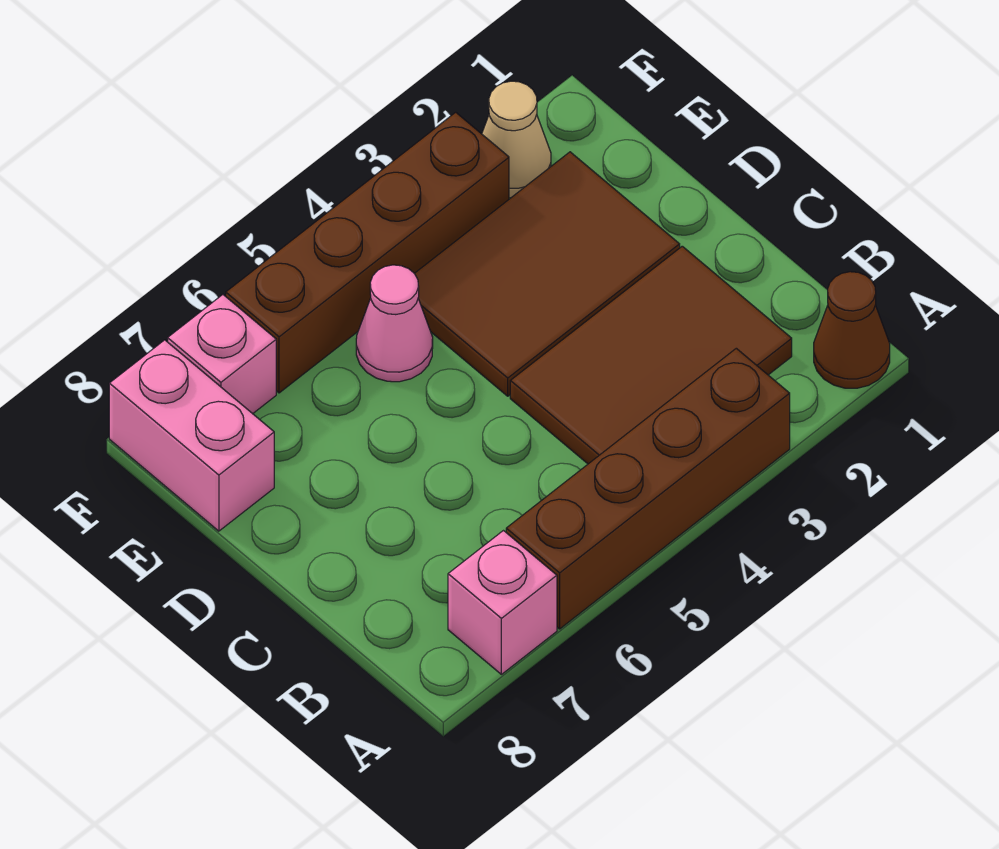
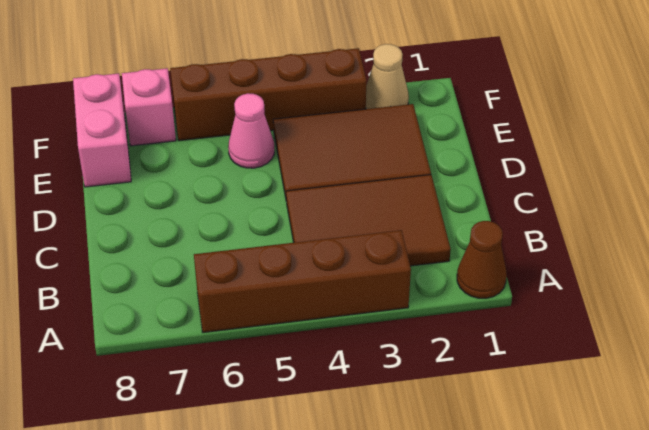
pink brick A7 level 1 -> none

